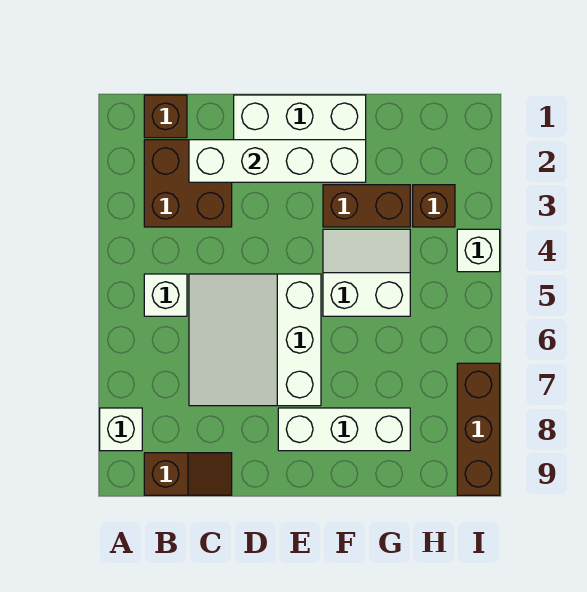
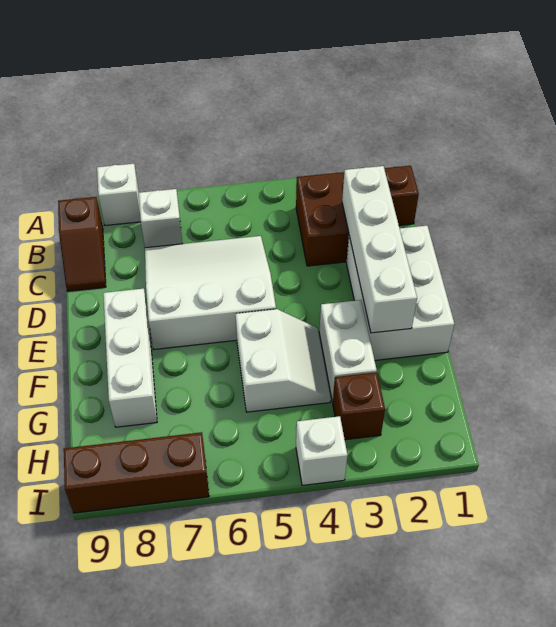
white brick B5 level 1 -> white brick B7 level 1
brown brick F3:G3 level 1 -> white brick F3:G3 level 1

